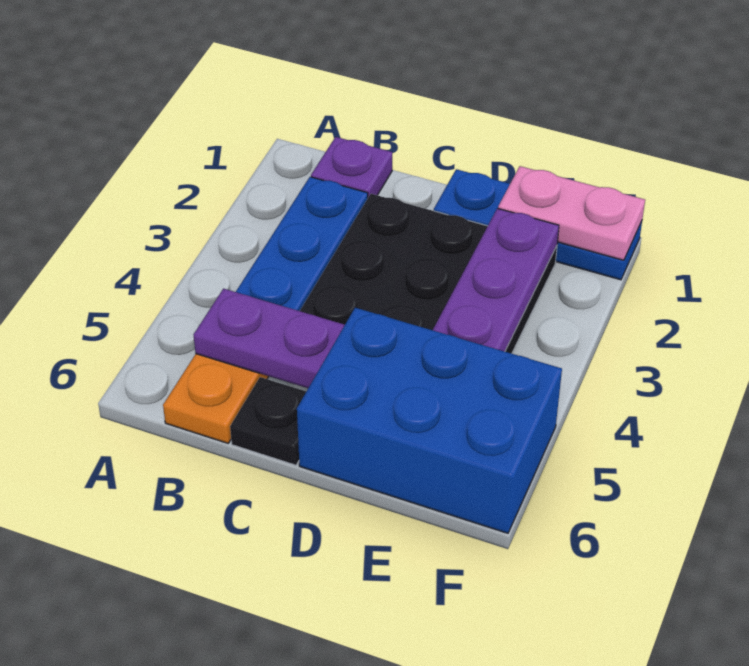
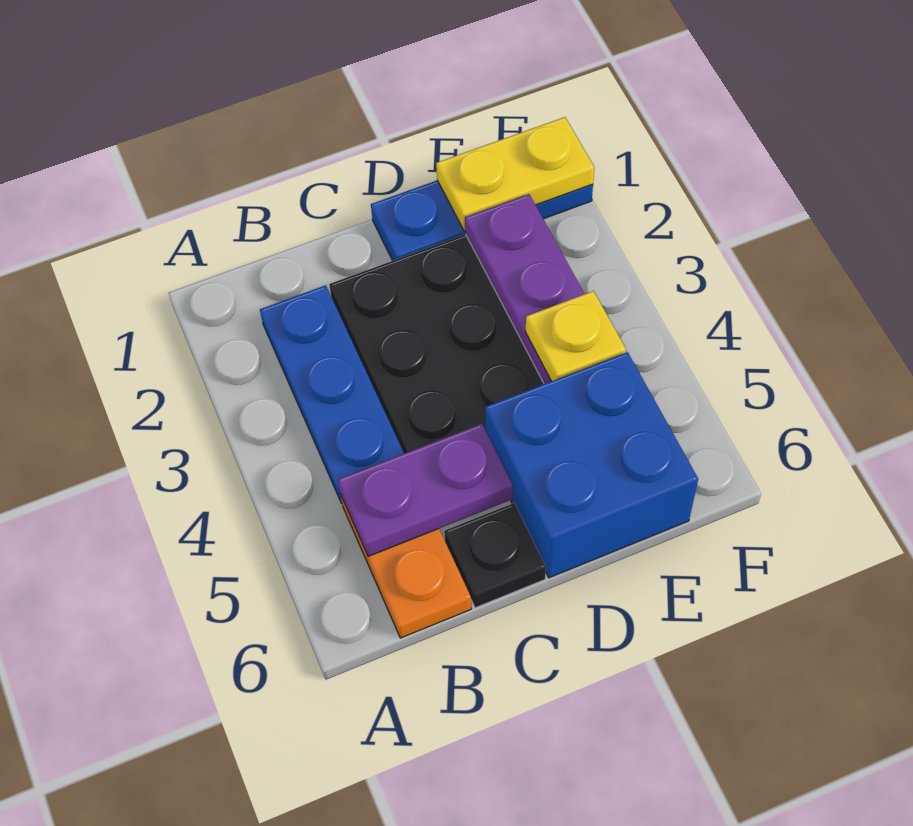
purple plate B1 level 1 -> none
blue brick D5:F6 level 1 -> blue brick D5:E6 level 1
pink plate E1:F1 level 2 -> yellow plate E1:F1 level 2
none -> yellow plate E4 level 3

